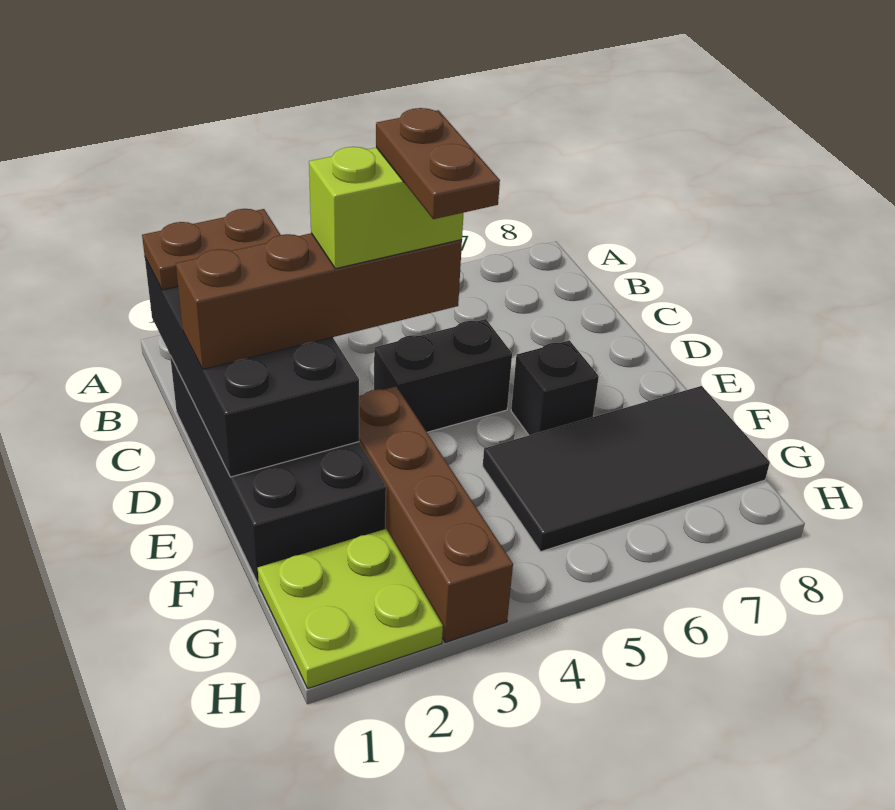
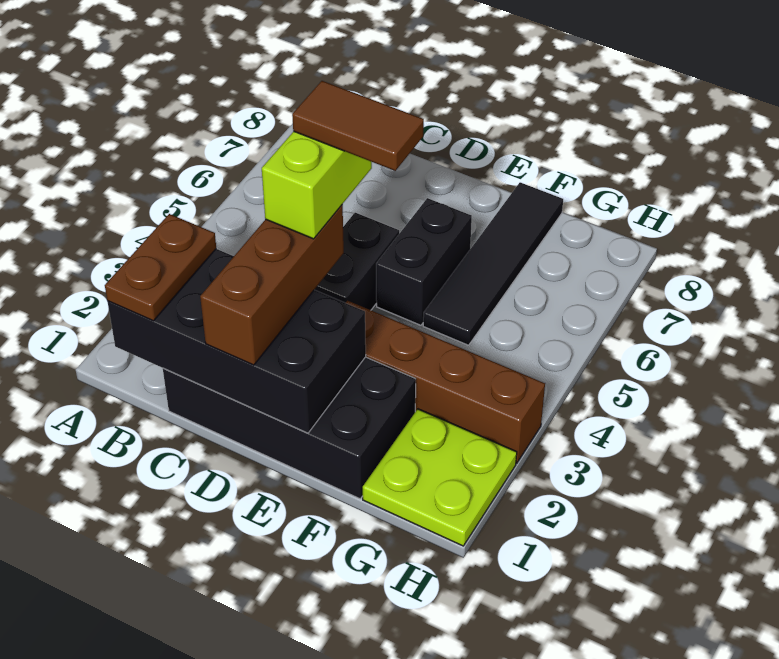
brown brick D1:D4 level 3 -> brown brick D1:D3 level 3
brown plate D4:E4 level 5 -> brown tile D4:E4 level 5
black brick E6 level 1 -> black brick E5:E6 level 1
black tile F5:G8 level 1 -> black tile F5:F8 level 1

